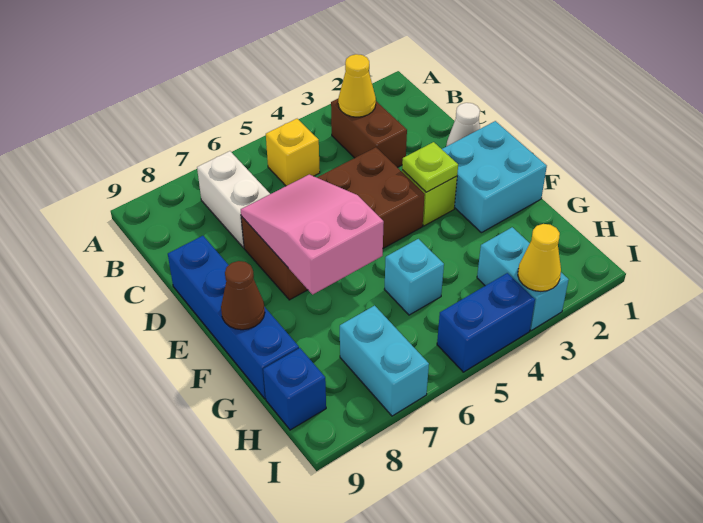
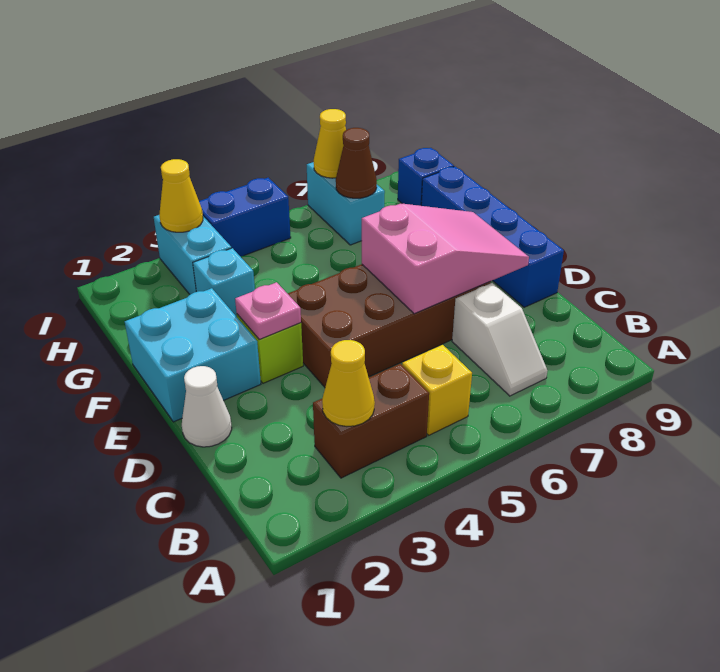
brown brick B3:C3 level 1 -> brown brick B3:B4 level 1
white brick B7:C7 level 1 -> white slope B7:C7 level 1 top C
pink slope D6:F7 level 2 top F -> pink slope D6:E8 level 2 top 6
lime plate E3 level 2 -> pink plate E3 level 2
brown cone F9 level 2 -> brown cone H7 level 2
cyan brick G5 level 1 -> cyan brick G3 level 1
none -> yellow cone I7 level 2

